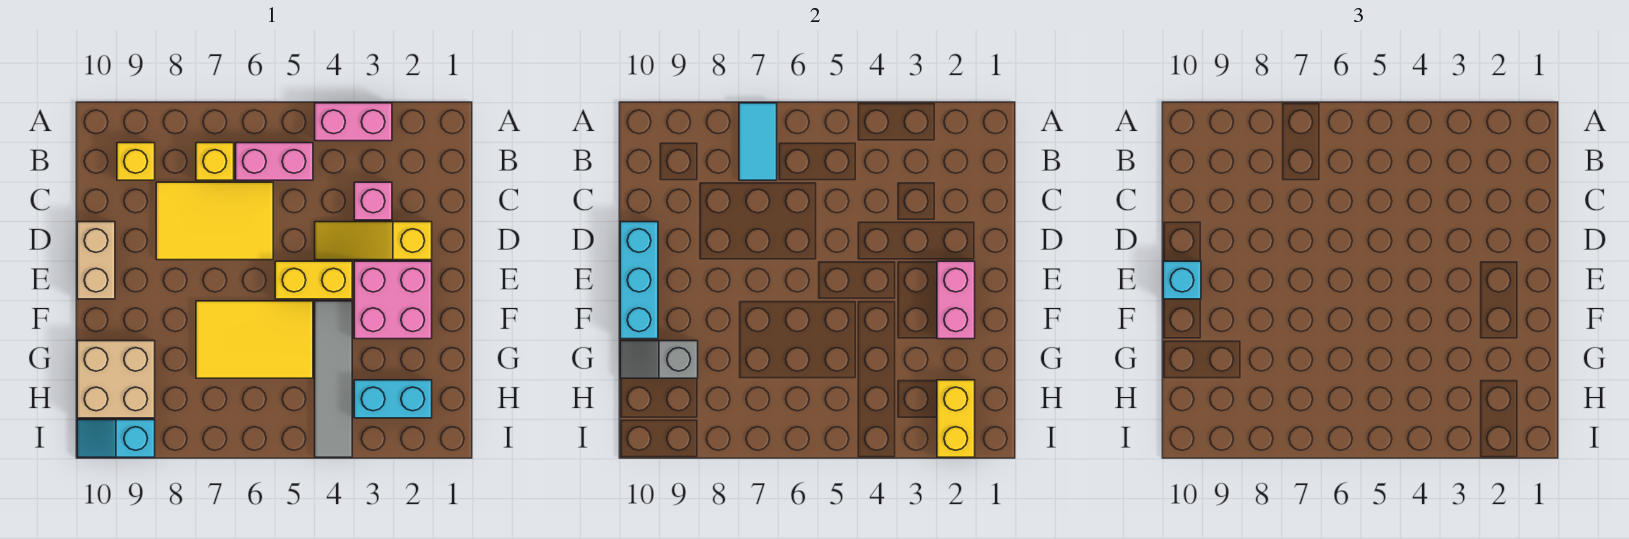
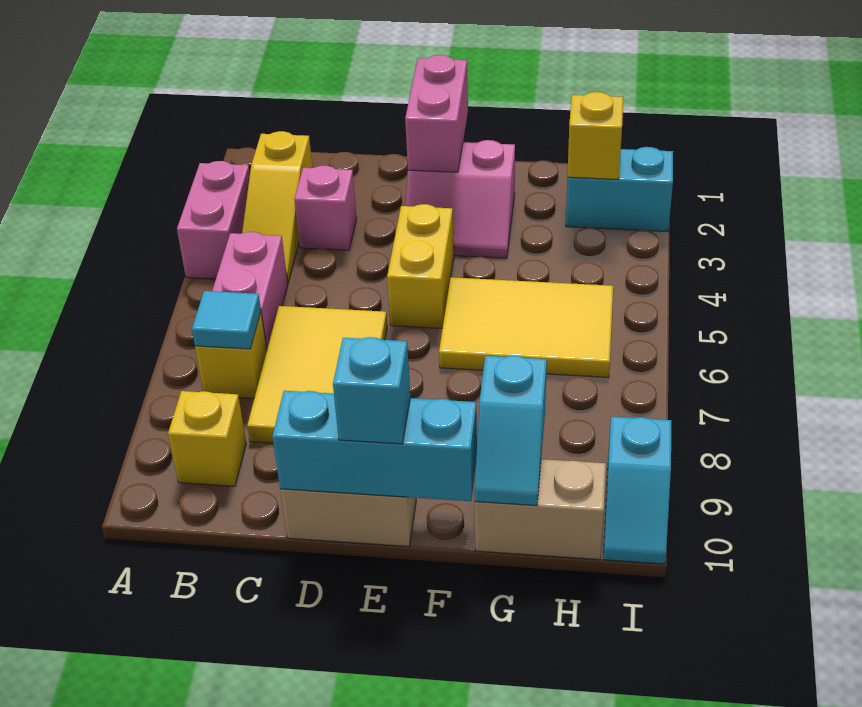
cyan tile A7:B7 level 2 -> cyan tile B7 level 2
yellow slope D2:D4 level 1 top 2 -> yellow slope B2:B4 level 1 top 2
pink brick E2:F3 level 1 -> pink slope E2:F3 level 1 top 2
pink brick E2:F2 level 2 -> pink brick E1:E2 level 2
grey tile F4:I4 level 1 -> none
yellow tile F5:G7 level 1 -> yellow tile F5:H6 level 1
tan brick G9:H10 level 1 -> tan brick G10:H10 level 1
grey slope G9:G10 level 2 top 9 -> cyan slope G9:G10 level 2 top 9
cyan brick H2:H3 level 1 -> cyan brick H2:I2 level 1
yellow brick H2:I2 level 2 -> yellow brick H2 level 2

